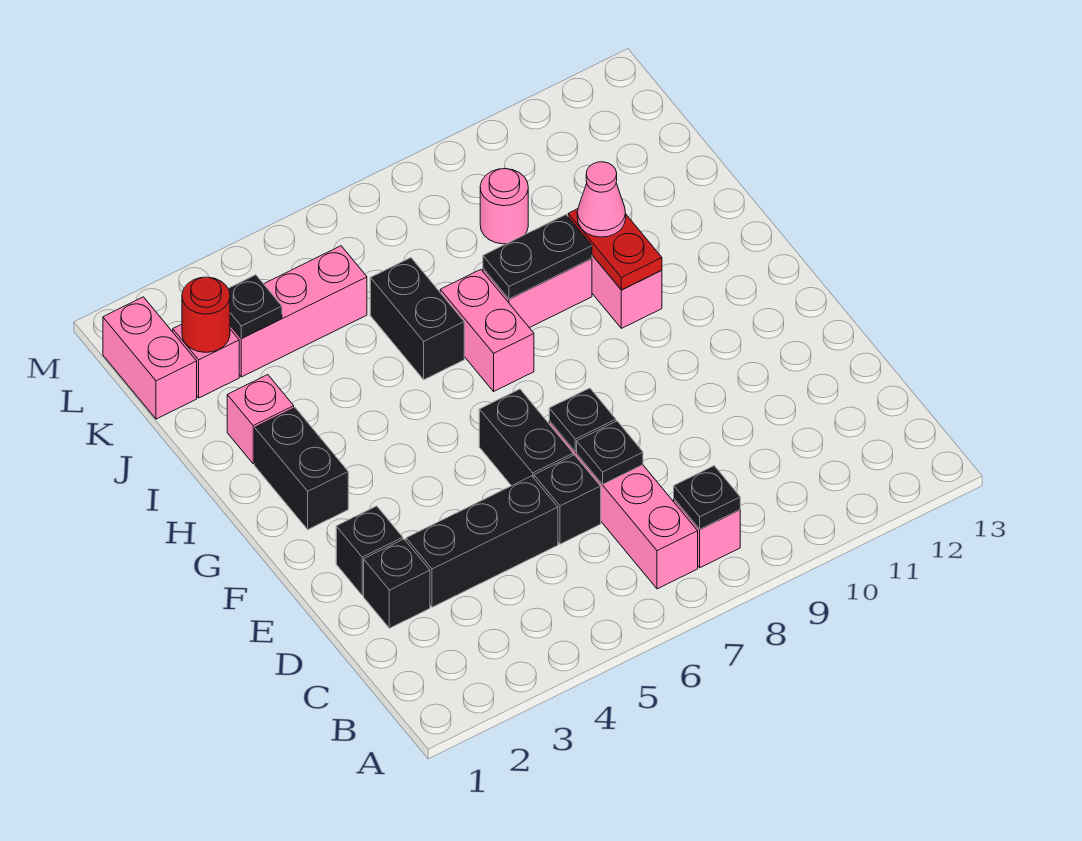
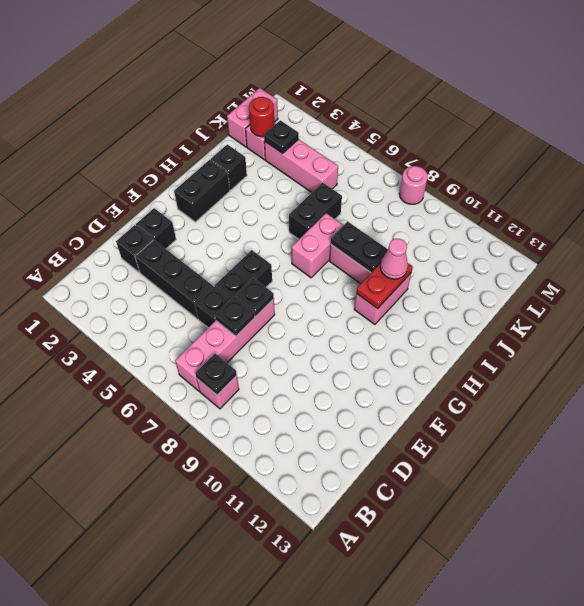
pink brick I2 level 1 -> black brick I2 level 1
pink round brick K9 level 1 -> pink round brick M8 level 1

